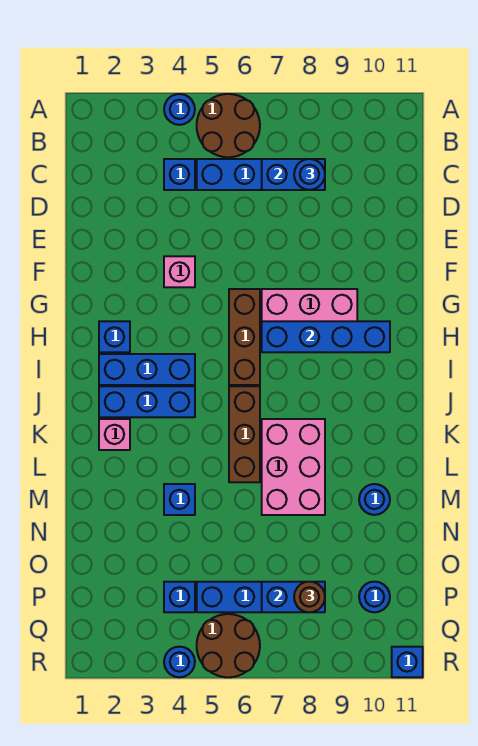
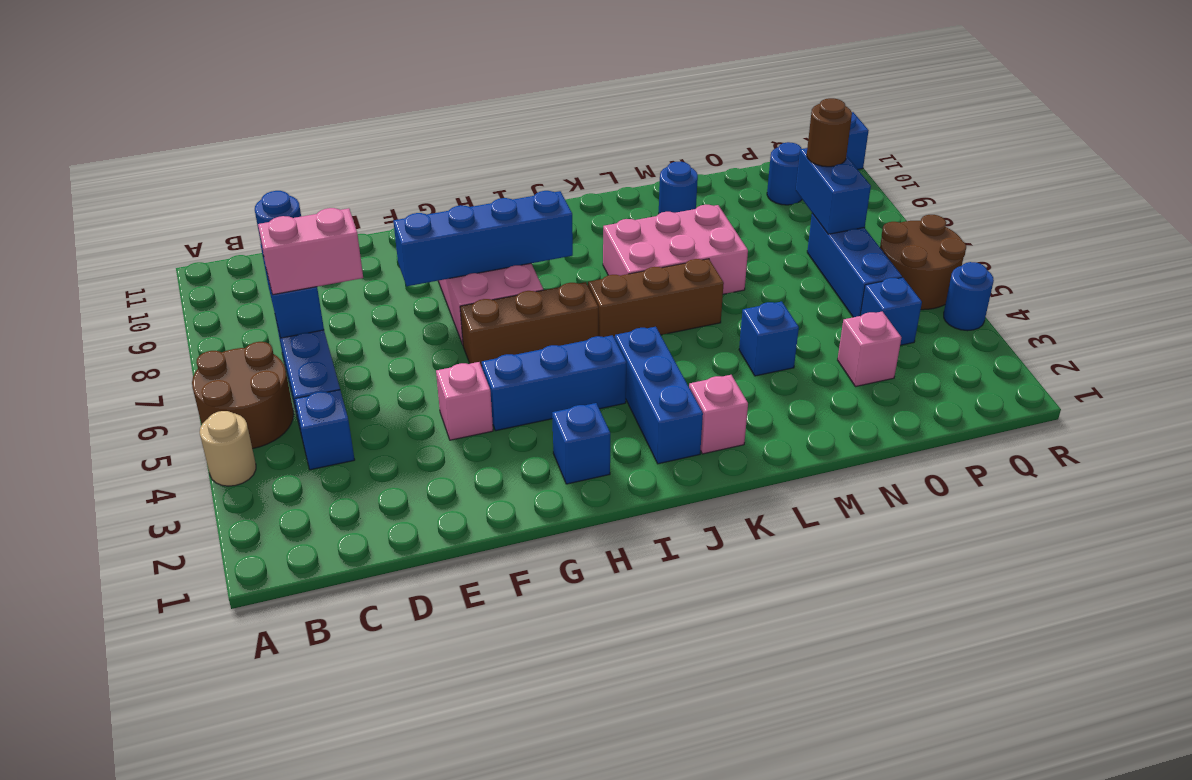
blue round brick A4 level 1 -> tan round brick A4 level 1
none -> pink brick C7:D7 level 3
blue brick H7:H10 level 2 -> blue brick F8:I8 level 2
blue brick I2:I4 level 1 -> blue brick G4:I4 level 1
none -> pink brick O3 level 1

